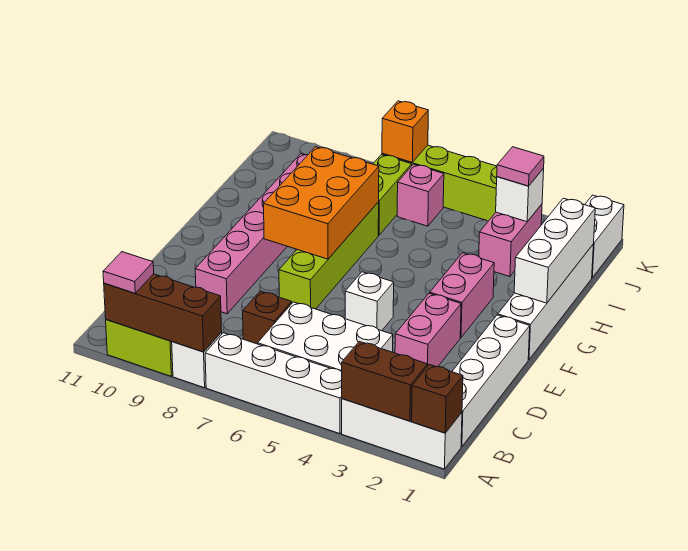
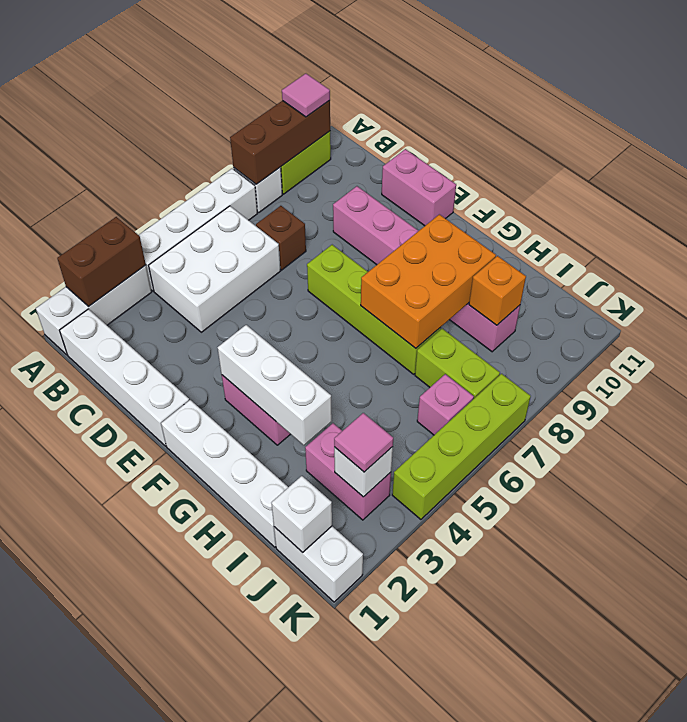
brown brick A1 level 2 -> none
pink brick D3:E3 level 1 -> pink brick D11:E11 level 1
white brick E5 level 1 -> white brick J1 level 2
orange brick F7:H8 level 2 -> orange brick G7:H9 level 2
white brick G1:I1 level 2 -> white brick F3:H3 level 2
orange brick K7 level 2 -> orange brick I9 level 2

